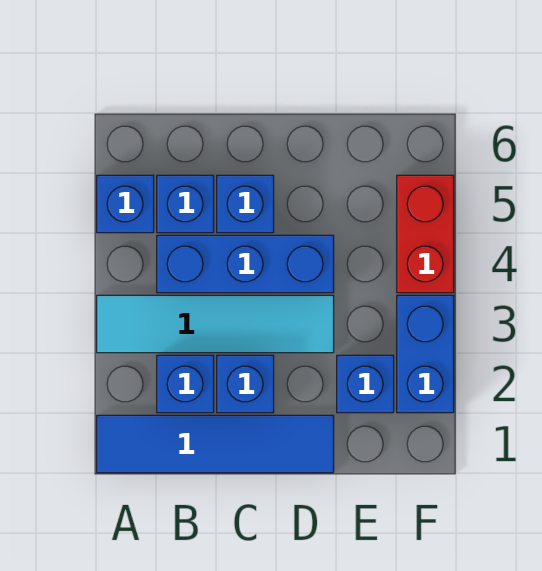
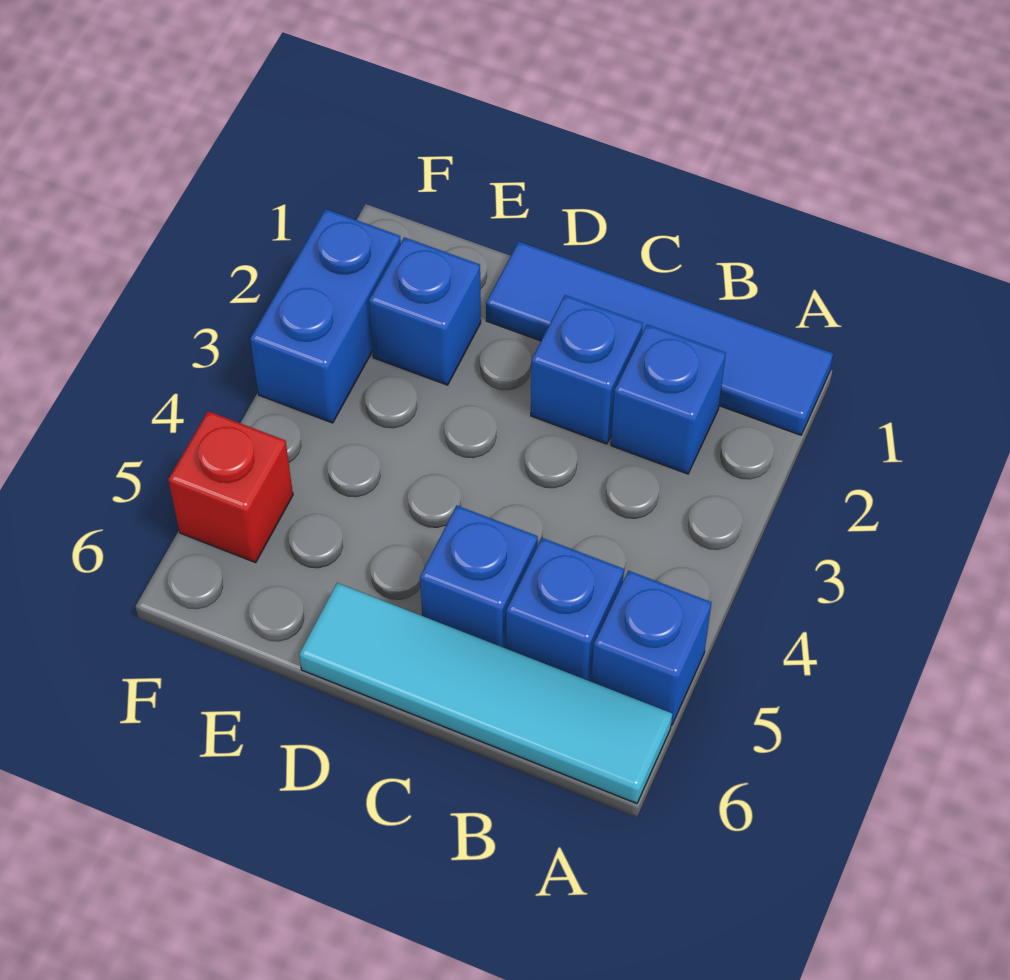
cyan tile A3:D3 level 1 -> cyan tile A6:D6 level 1
blue brick B4:D4 level 1 -> none
red brick F4:F5 level 1 -> red brick F5 level 1

